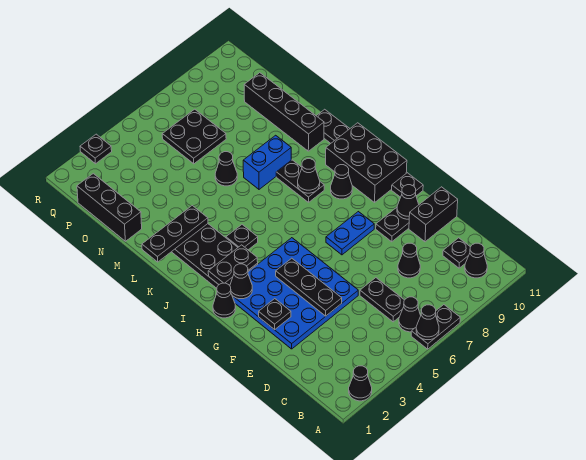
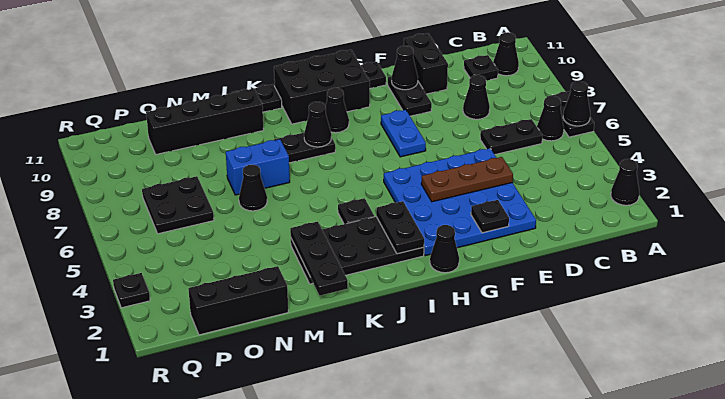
black plate E4:G4 level 2 -> brown plate E4:G4 level 2
black cone H2 level 2 -> none
blue brick L7:L8 level 1 -> blue brick L7:M7 level 1

